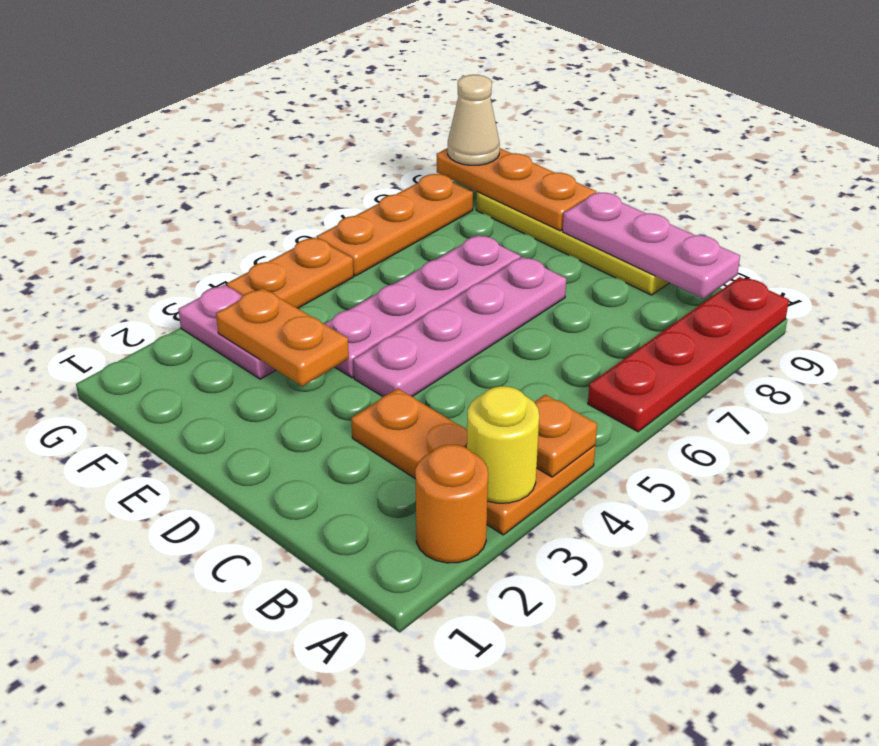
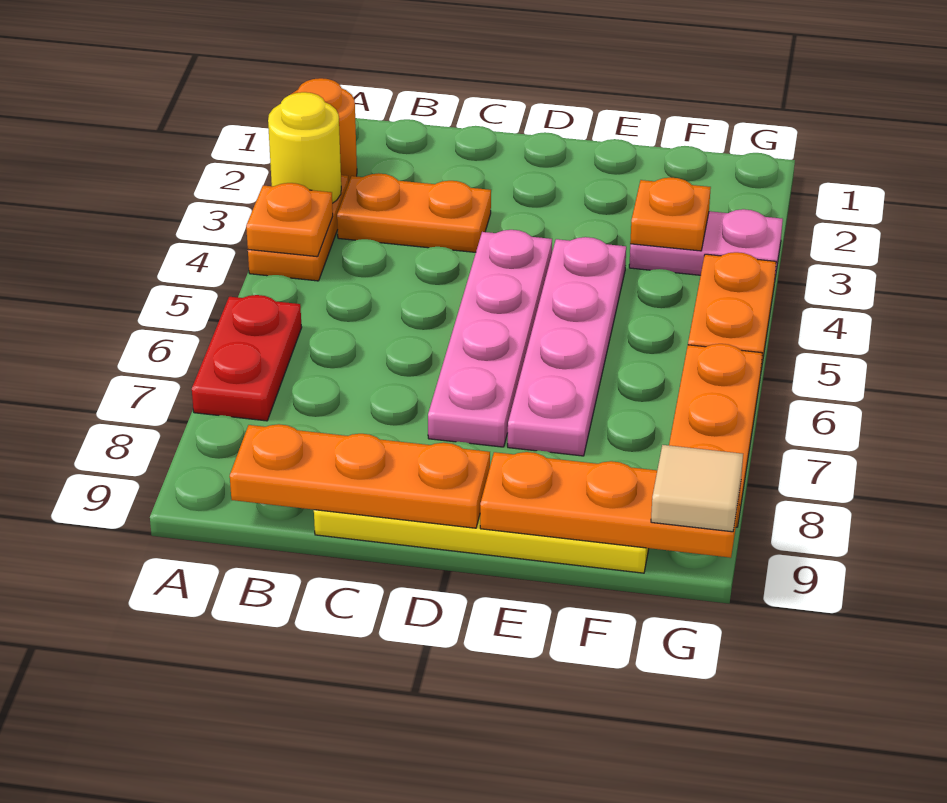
red plate A6:A9 level 1 -> red plate A6:A7 level 1
pink plate B9:D9 level 2 -> orange plate B9:D9 level 2
orange plate E3:F3 level 2 -> orange plate F3 level 2
tan cone G9 level 3 -> tan tile G9 level 3

